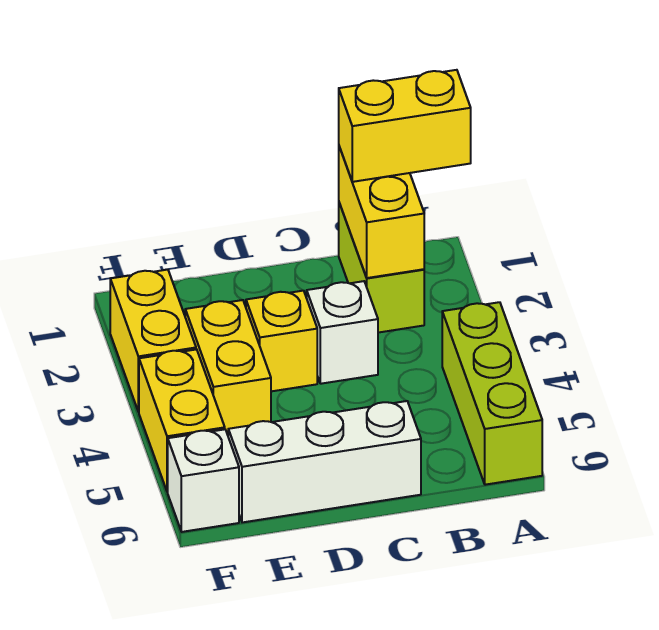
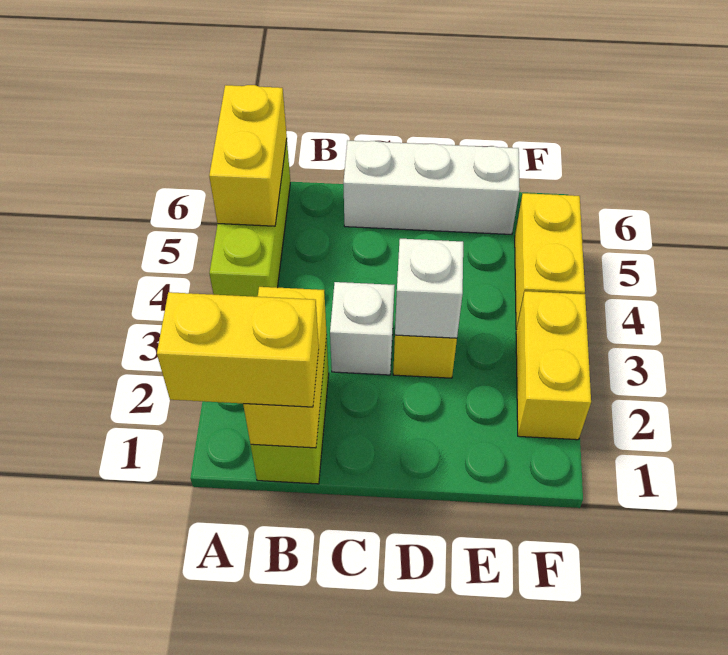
yellow brick E3:E4 level 1 -> yellow brick A5:A6 level 2
white brick F6 level 1 -> white brick D3 level 2

